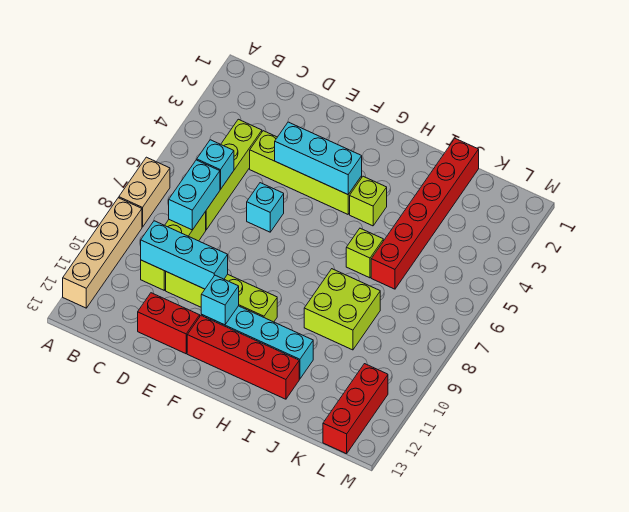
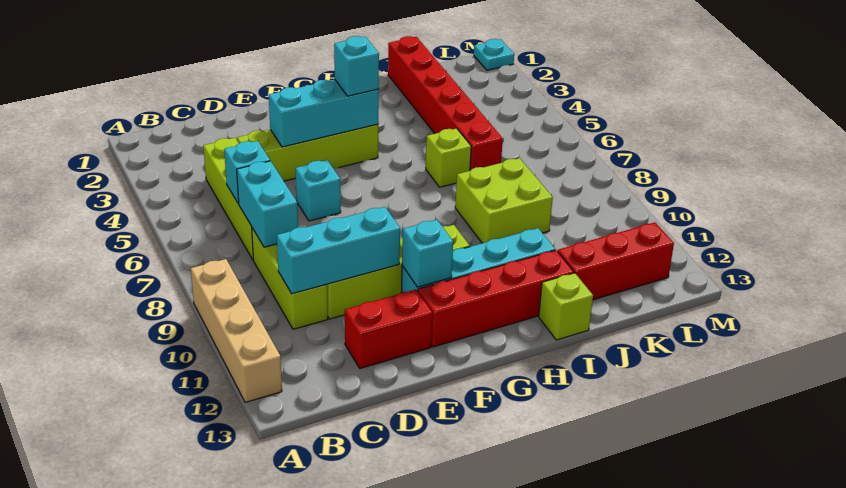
tan brick A7:A8 level 1 -> none
none -> cyan brick G4 level 3
lime brick H4 level 1 -> lime brick I13 level 1
red brick L11:L13 level 1 -> red brick J12:L12 level 1
none -> cyan plate M1 level 1

